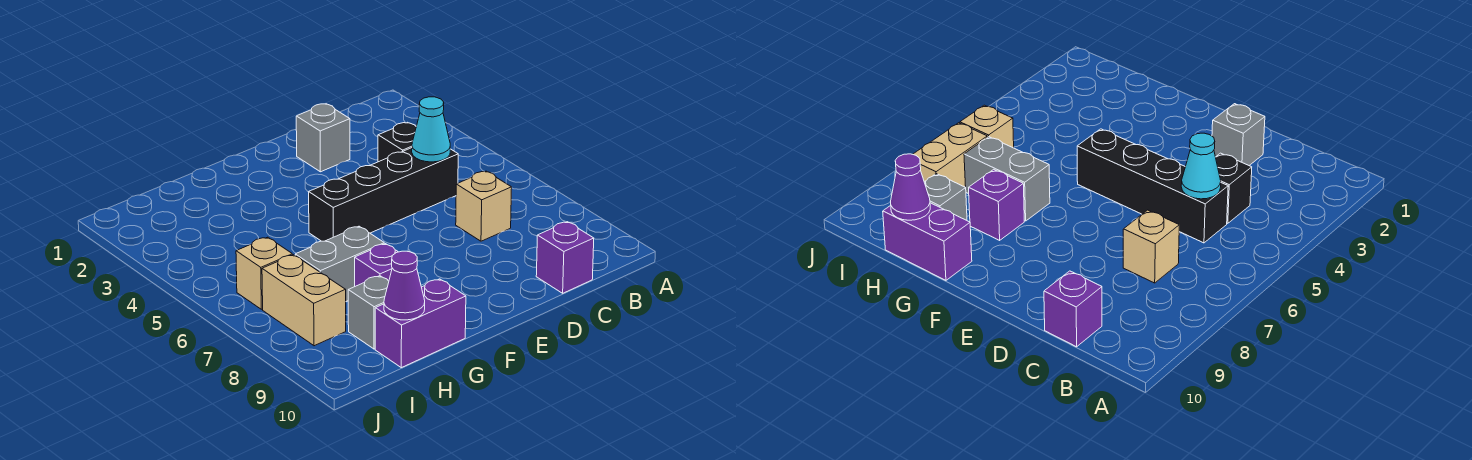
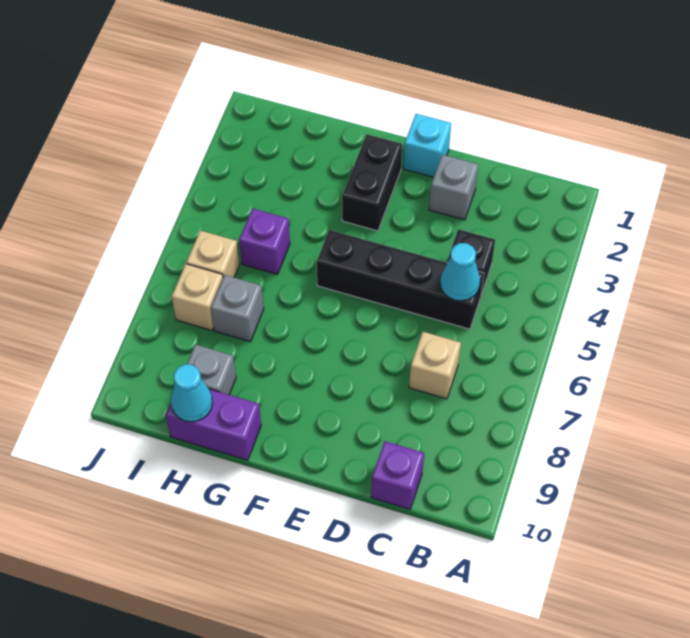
none -> cyan brick E1 level 1
none -> black brick F2:F3 level 1
grey brick G7:H7 level 1 -> grey brick H7 level 1
purple brick G8 level 1 -> purple brick H5 level 1
purple cone H10 level 2 -> cyan cone H10 level 2
tan brick I7:I8 level 1 -> tan brick I7 level 1

